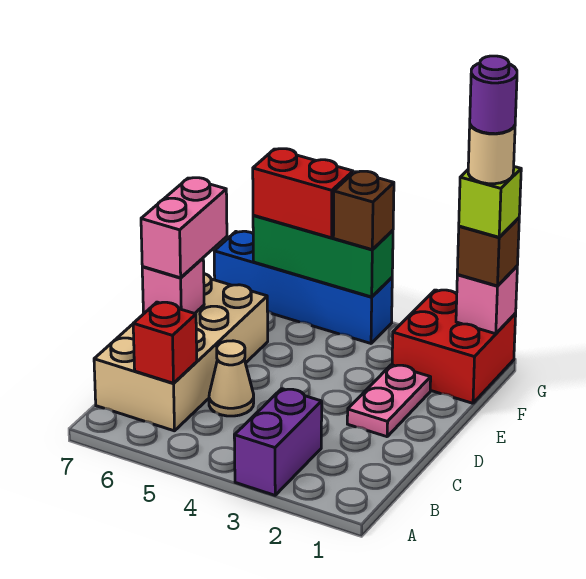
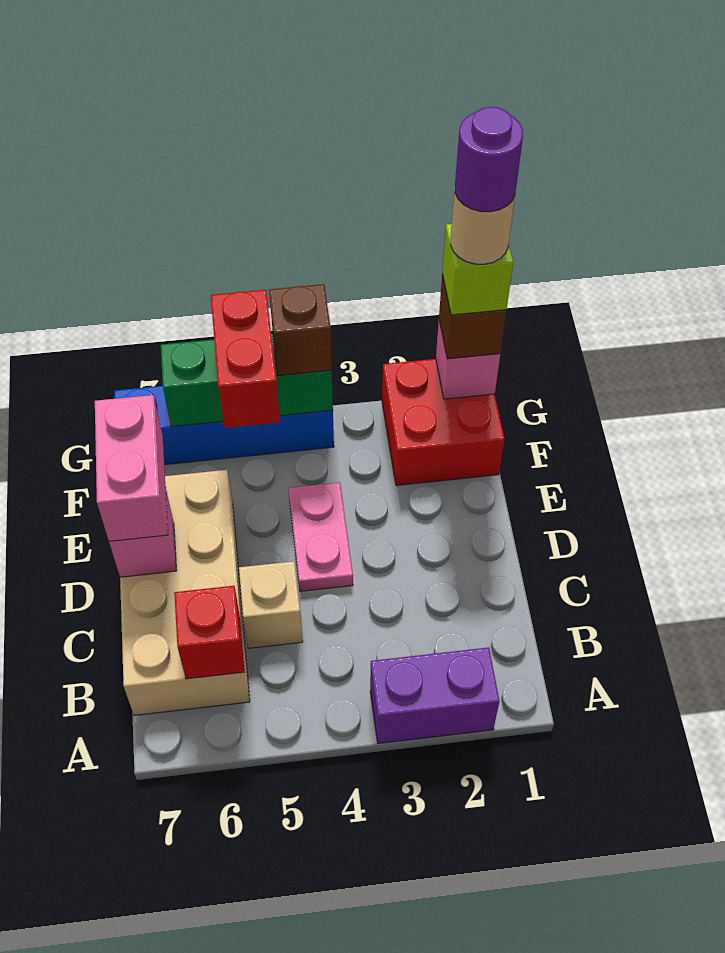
purple brick A3:B3 level 1 -> purple brick A2:A3 level 1
tan cone C5 level 1 -> tan brick C5 level 1
pink plate D2:E2 level 1 -> pink plate D4:E4 level 1
red brick G5:G6 level 3 -> red brick F5:G5 level 3

